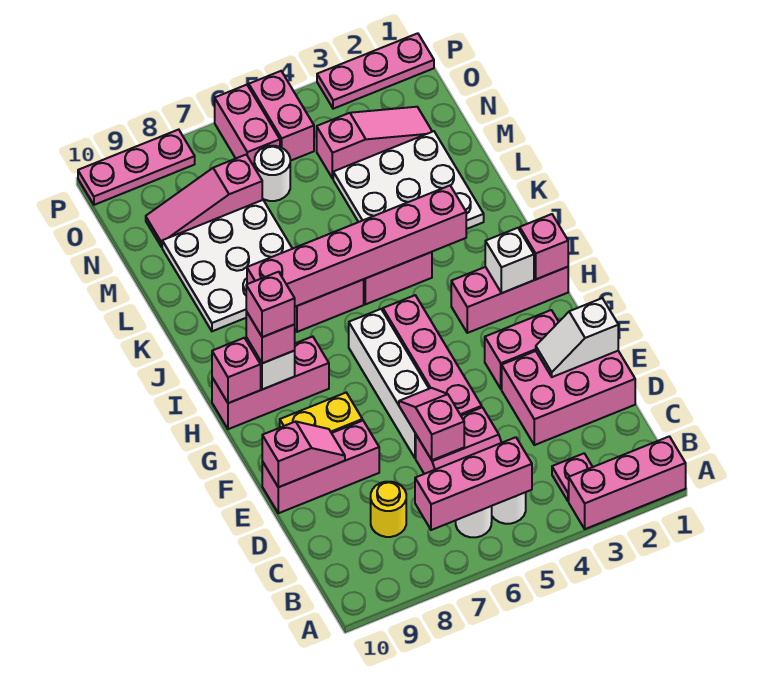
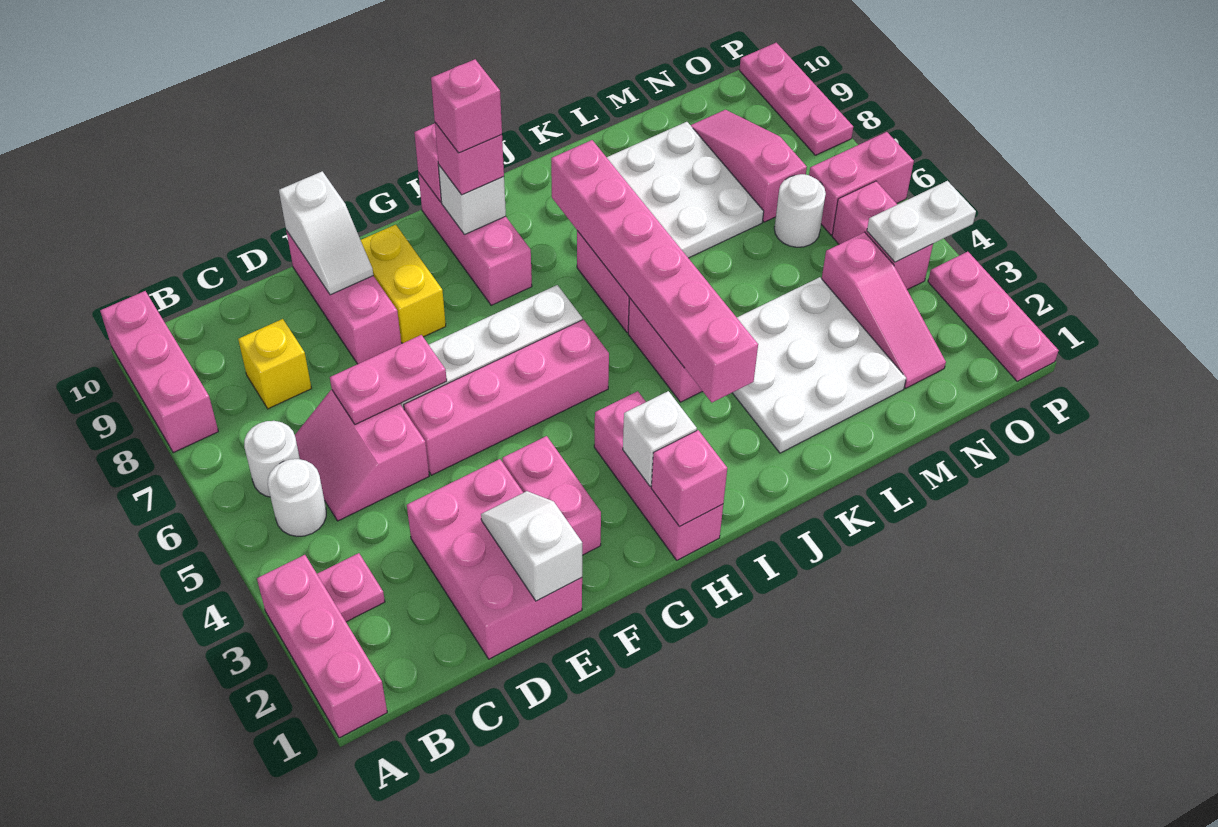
pink brick B5:B7 level 2 -> pink brick A8:A10 level 1
yellow round brick C8 level 1 -> yellow brick C8 level 1
pink slope D6:E6 level 2 top D -> pink plate D6:E6 level 2
pink slope E9:E10 level 2 top 10 -> white slope E9:E10 level 2 top 10
none -> white plate O4:P4 level 2
pink brick O5:P5 level 1 -> pink brick O4:O5 level 1

